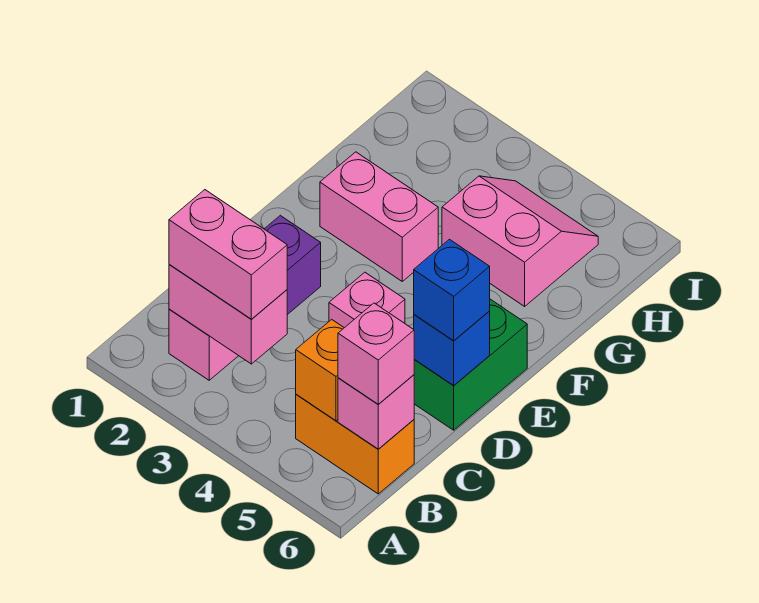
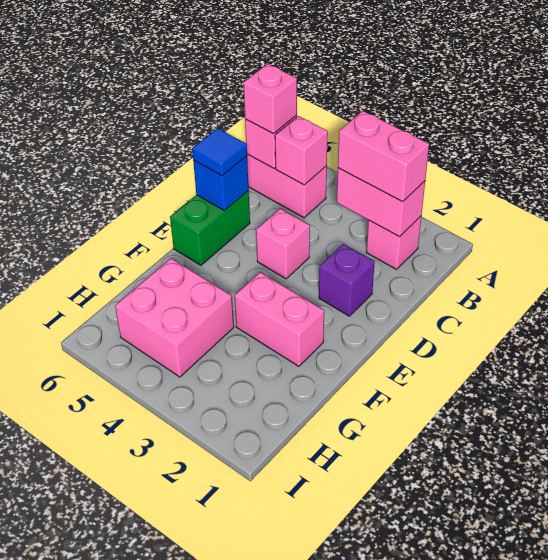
orange brick B5:B6 level 1 -> pink brick B5:B6 level 1
orange brick B5 level 2 -> pink brick B5 level 2
blue brick D6 level 3 -> blue tile D6 level 3
pink slope G4:H5 level 1 top G -> pink brick G4:H5 level 1

